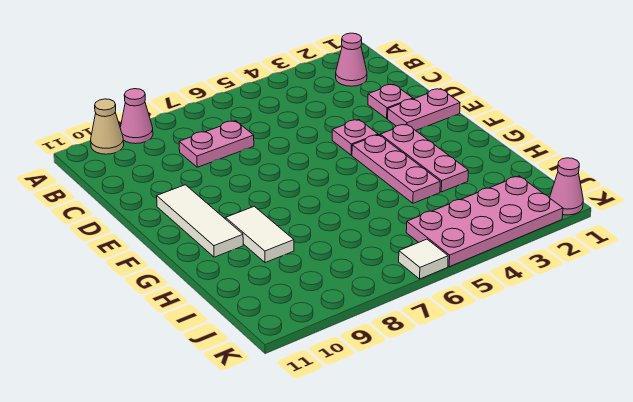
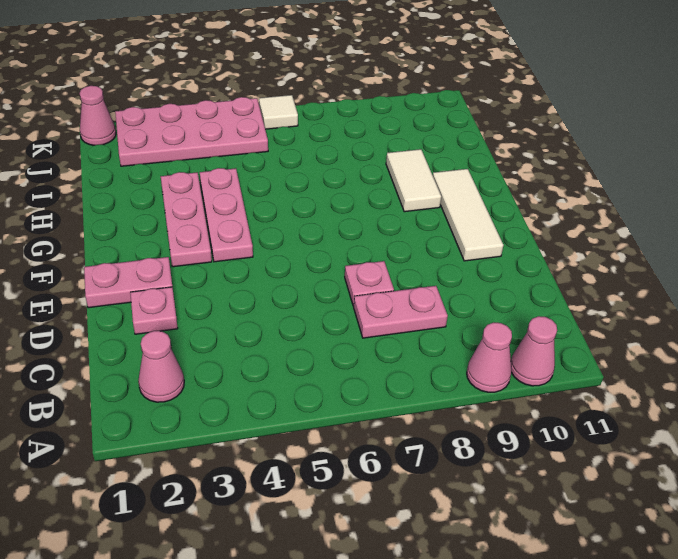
tan cone A10 level 1 -> pink cone A10 level 1
pink plate E4 level 1 -> pink plate D7 level 1

